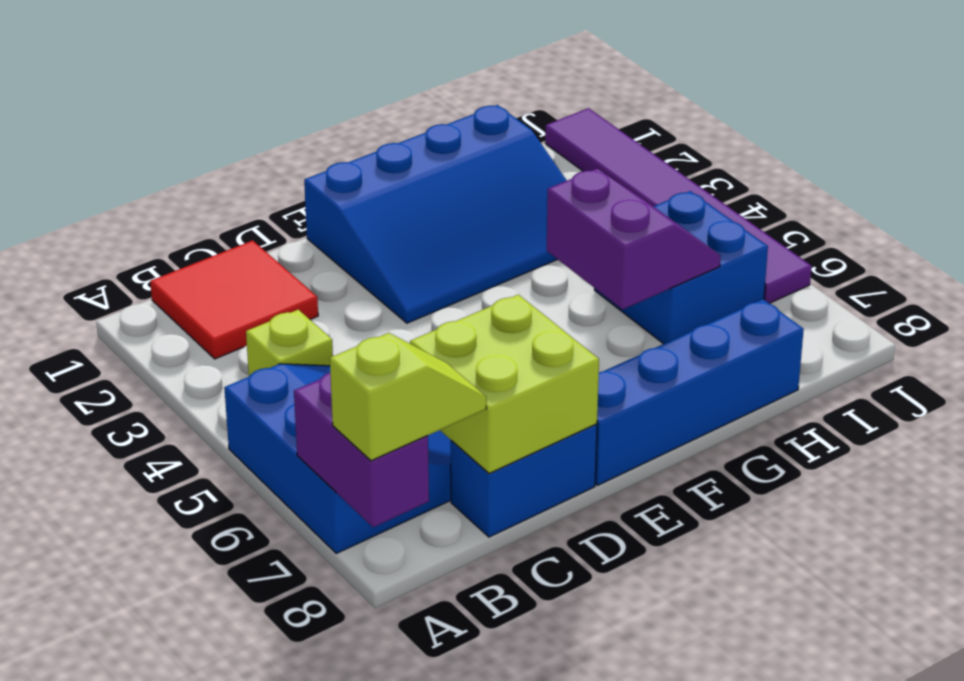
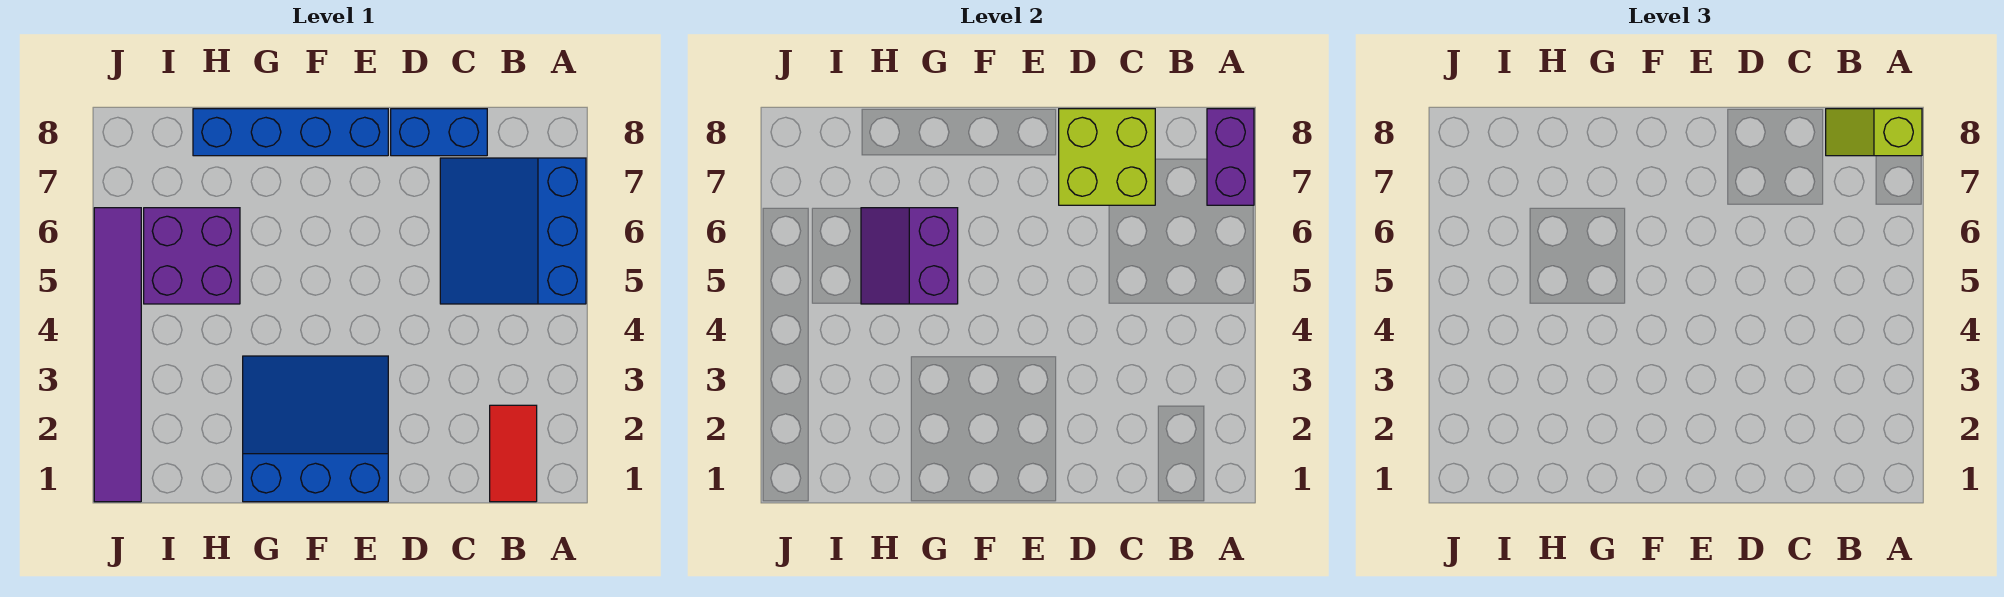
red tile B1:C2 level 1 -> red tile B1:B2 level 1
lime brick B4 level 1 -> none
blue slope E1:H3 level 1 top 1 -> blue slope E1:G3 level 1 top 1
blue brick H5:I6 level 1 -> purple brick H5:I6 level 1

